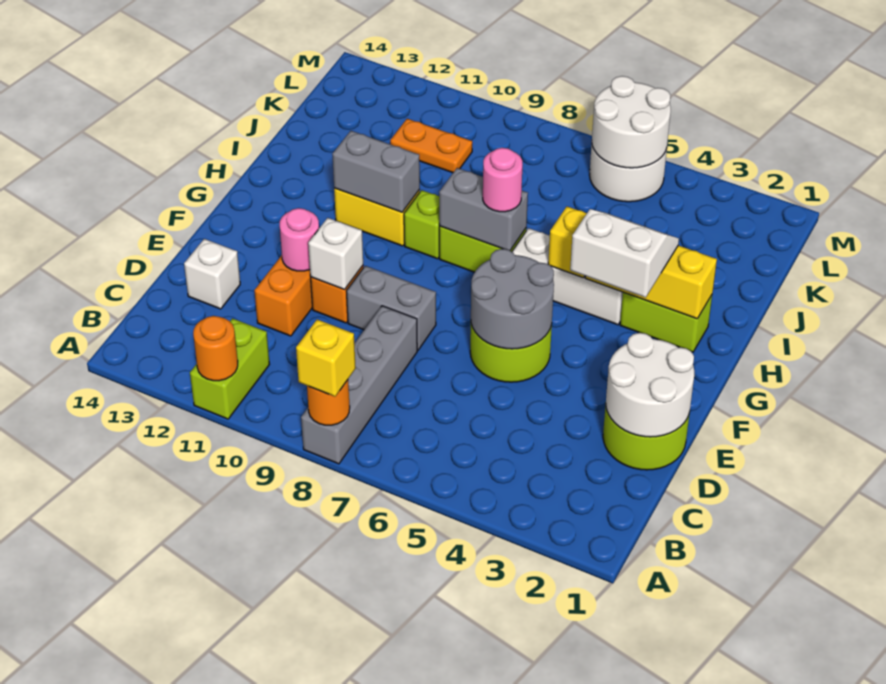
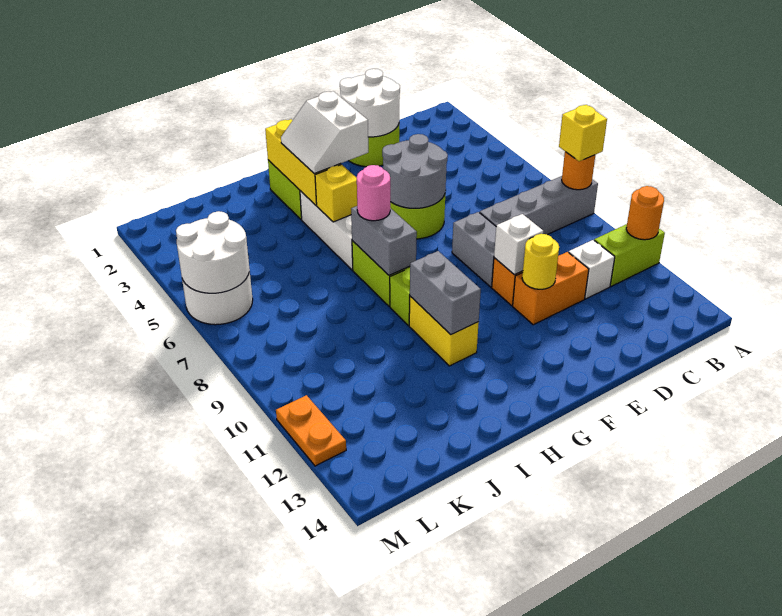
white brick D13 level 1 -> white brick C11 level 1
pink round brick E11 level 2 -> yellow round brick E11 level 2
orange plate K10:K11 level 1 -> orange plate M11:M12 level 1

